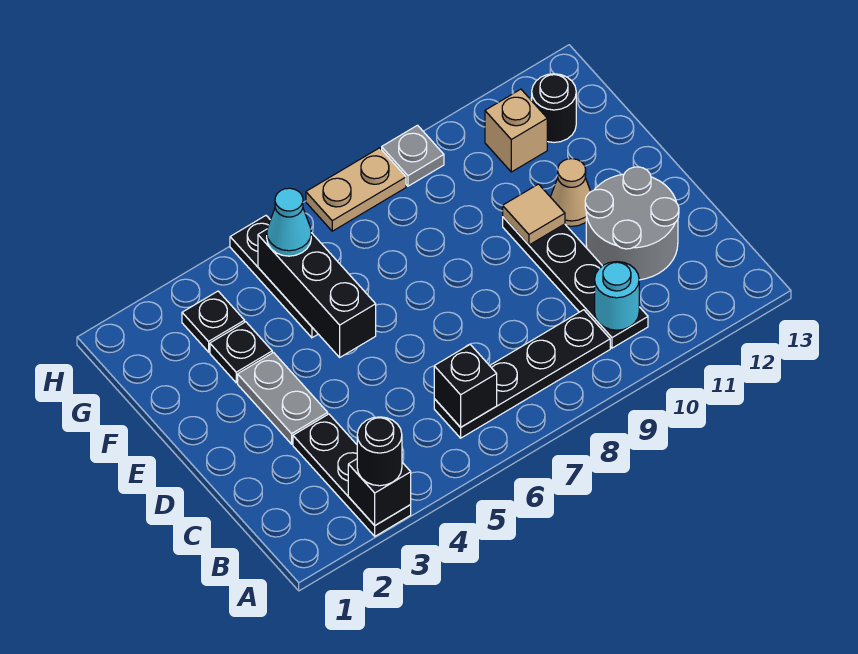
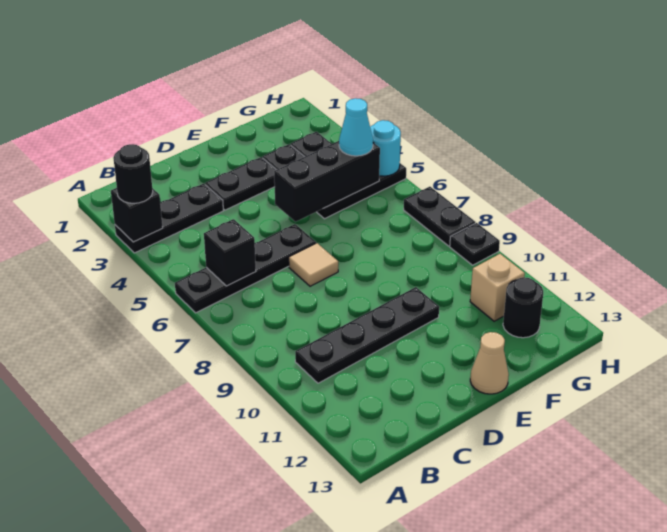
black plate B6:B9 level 1 -> black plate A6:D6 level 1
cyan round brick B10 level 2 -> cyan round brick H5 level 2
grey round brick C11:D12 level 1 -> none
grey plate D3:E3 level 1 -> black plate D3:E3 level 1
tan tile E10 level 2 -> tan tile D7 level 1
tan cone E11 level 1 -> tan cone E13 level 1
tan plate H7:H8 level 1 -> black plate H7:H8 level 1
grey plate H9 level 1 -> black plate H9 level 1

